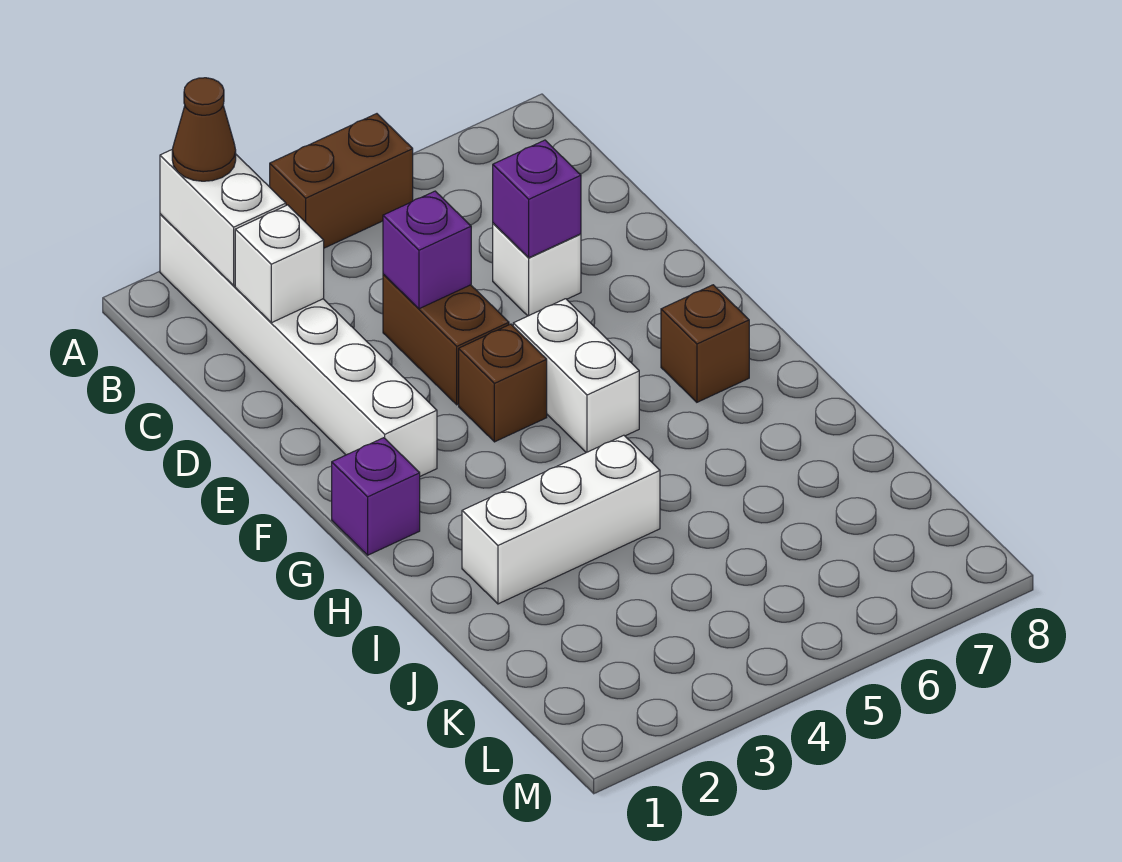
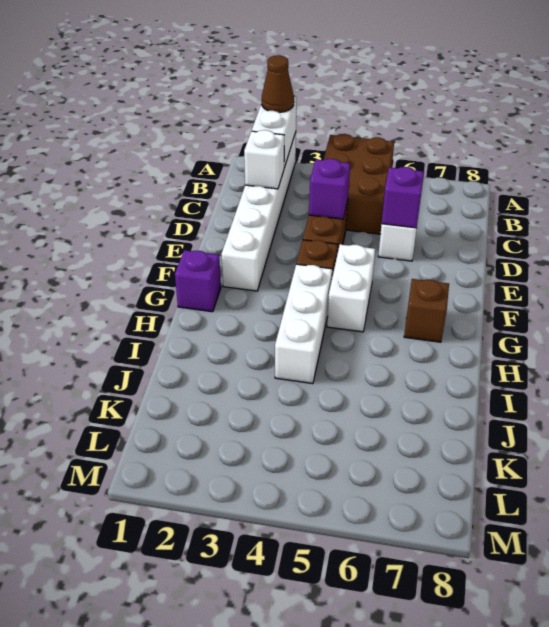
brown brick A4:A5 level 1 -> brown brick A4:C5 level 1
white brick I2:I4 level 1 -> white brick G4:I4 level 1

